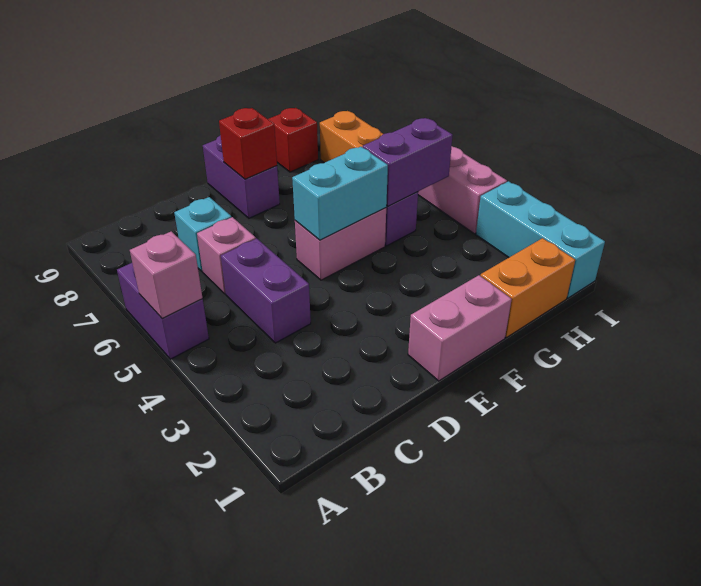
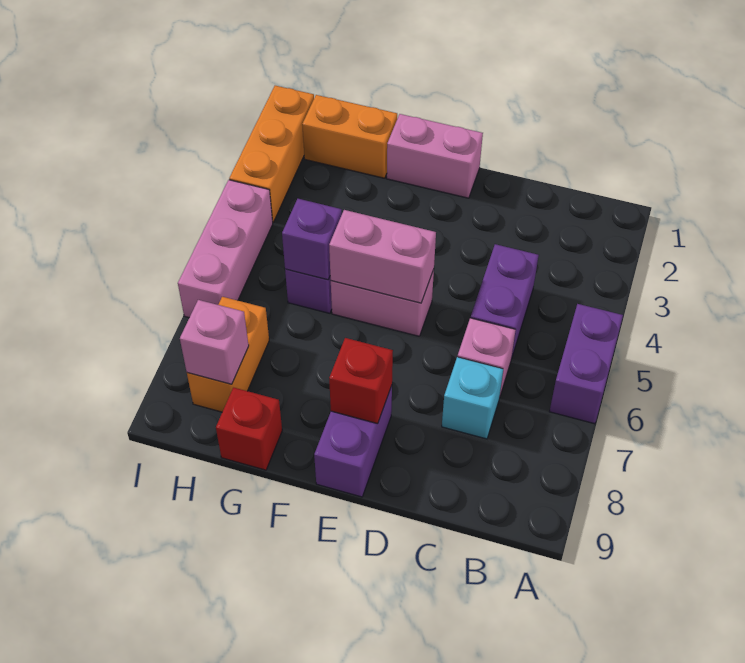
pink brick A5 level 2 -> pink brick H8 level 2
cyan brick E5:F5 level 2 -> pink brick E5:F5 level 2
purple brick G5:H5 level 2 -> purple brick G5 level 2
cyan brick I1:I3 level 1 -> orange brick I1:I3 level 1

